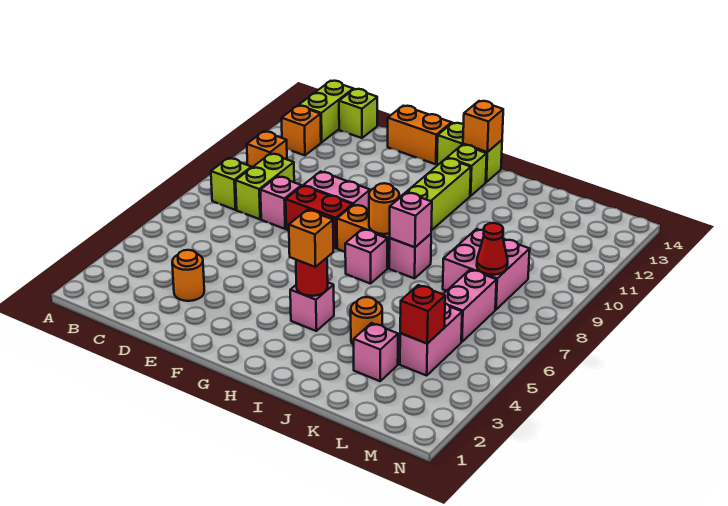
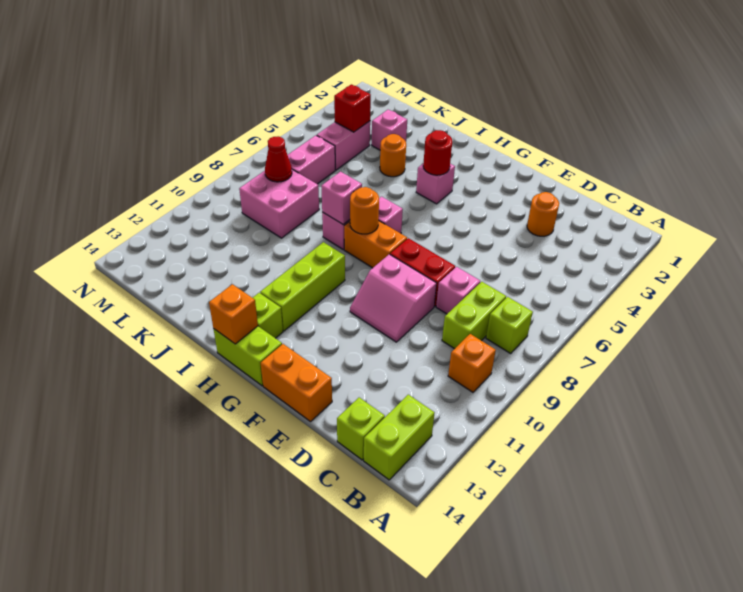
orange brick B12 level 1 -> none
orange brick H4 level 3 -> none

